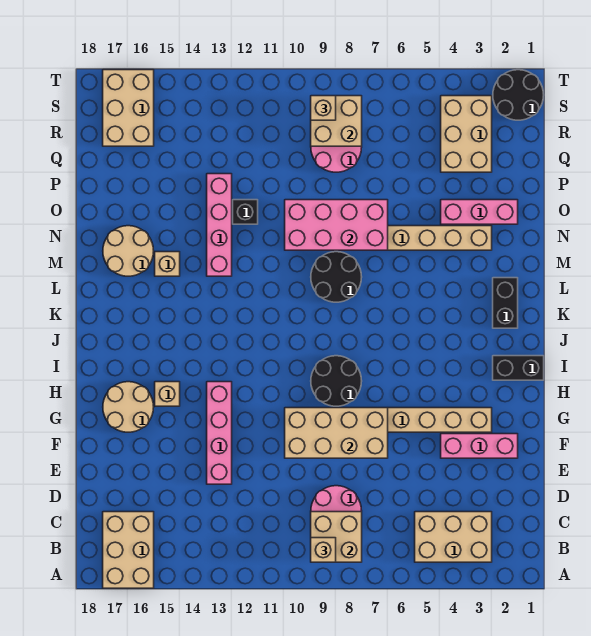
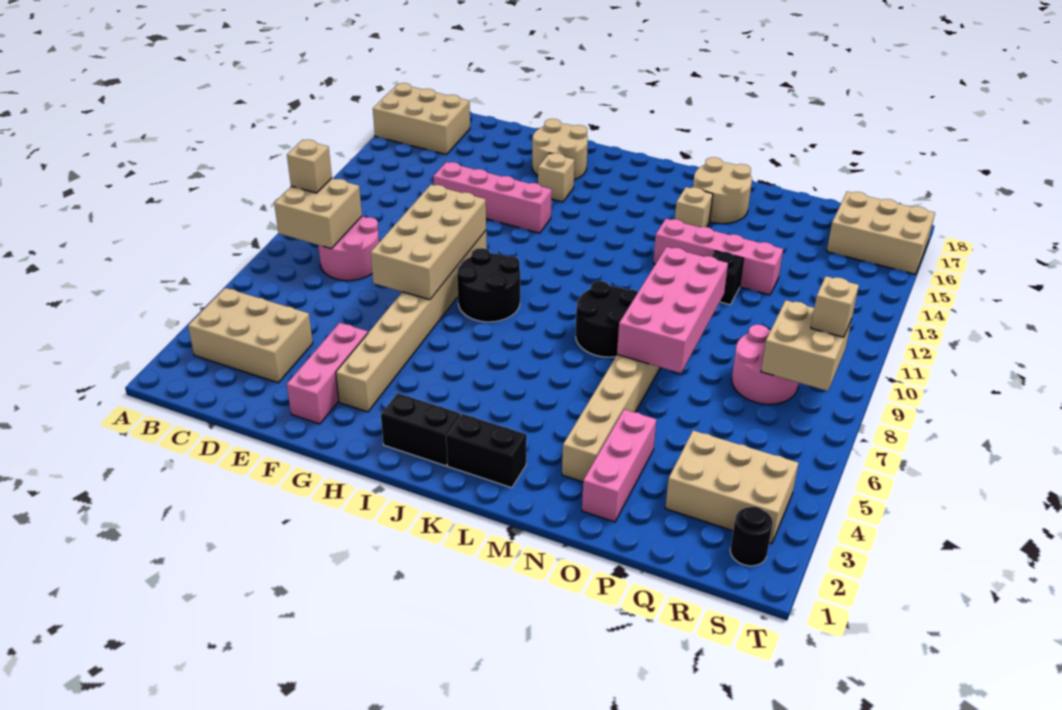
tan brick B3:C5 level 1 -> tan brick B3:D4 level 1
black brick I1:I2 level 1 -> black brick I2:J2 level 1
black round brick S1:T2 level 1 -> black round brick S2 level 1

